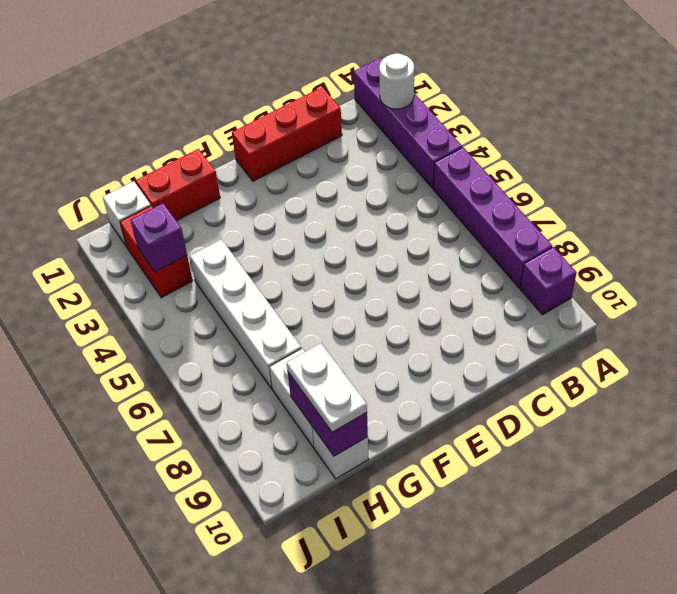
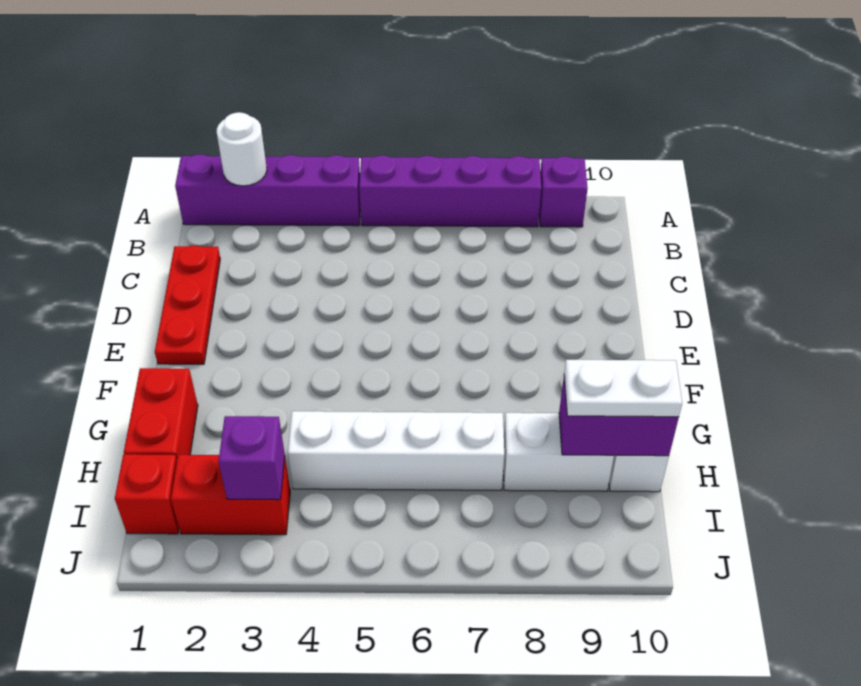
red brick C1:E1 level 1 -> red plate C1:E1 level 1
white brick I1 level 1 -> red brick I1 level 1

